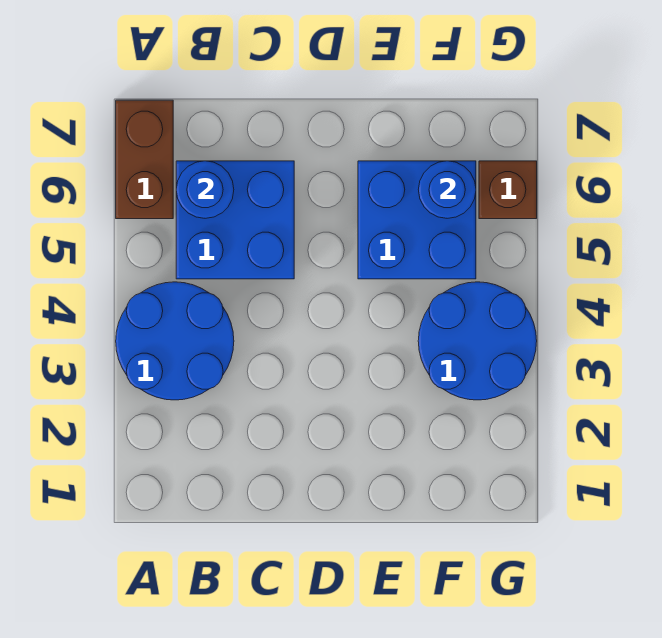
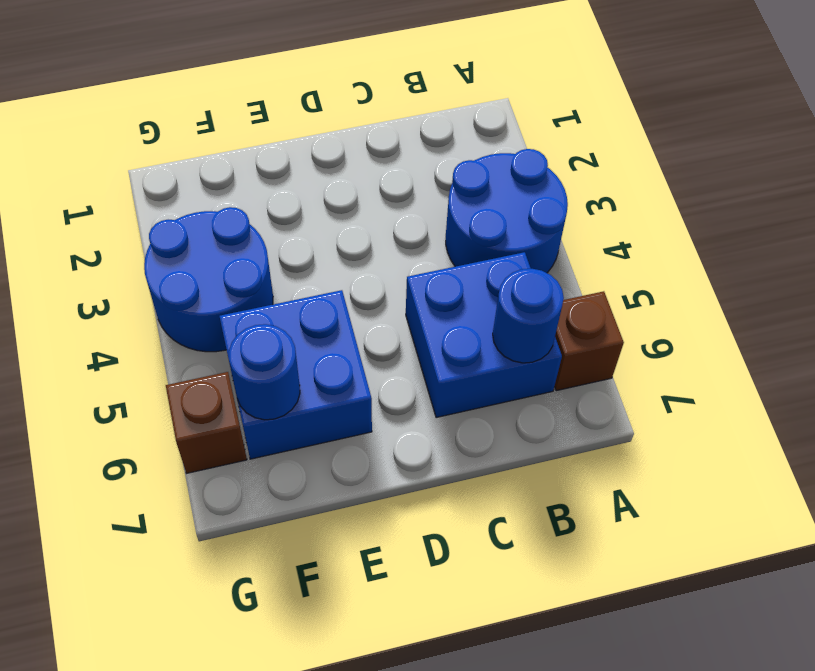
brown brick A6:A7 level 1 -> brown brick A6 level 1

